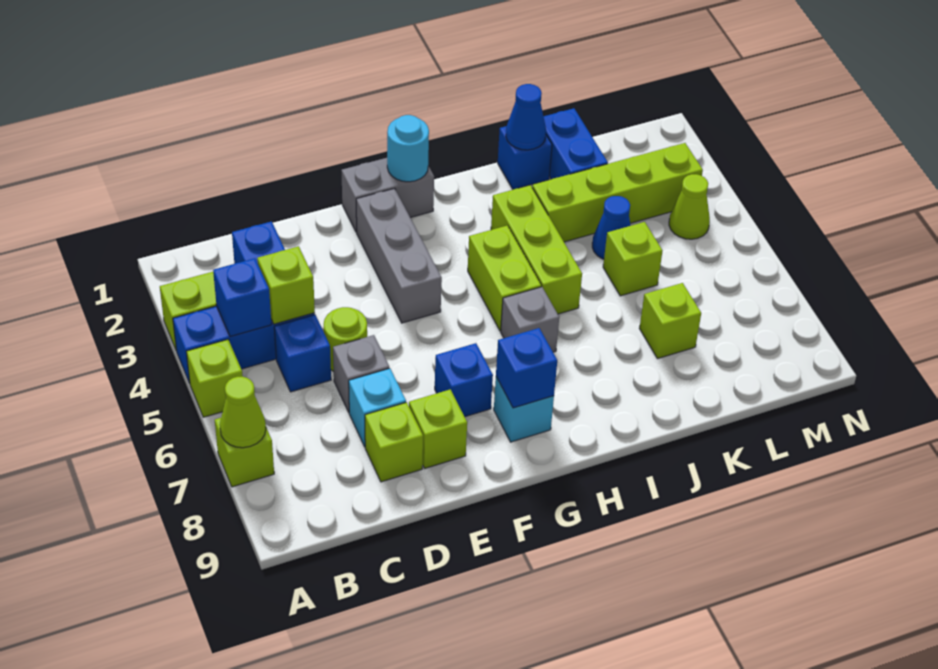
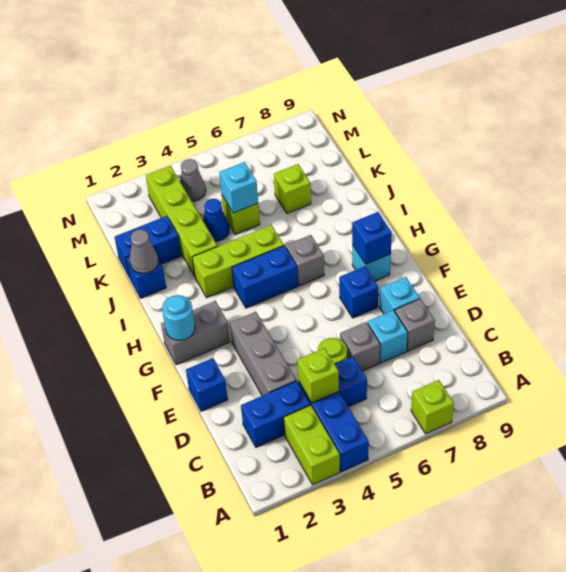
lime brick A5 level 1 -> none
lime cone A7 level 2 -> none
blue brick B4 level 2 -> blue brick E1 level 1
lime brick D8 level 1 -> grey brick D8 level 1
lime brick E8 level 1 -> cyan brick E8 level 1
grey brick F1:G1 level 1 -> grey brick G1:G2 level 1
grey brick F2:F4 level 1 -> grey brick D3:F3 level 1
lime brick H4:H5 level 1 -> blue brick H4:H5 level 1
blue cone J1 level 2 -> grey cone J1 level 2
none -> cyan brick K5 level 2
lime cone M4 level 1 -> grey cone M4 level 1

